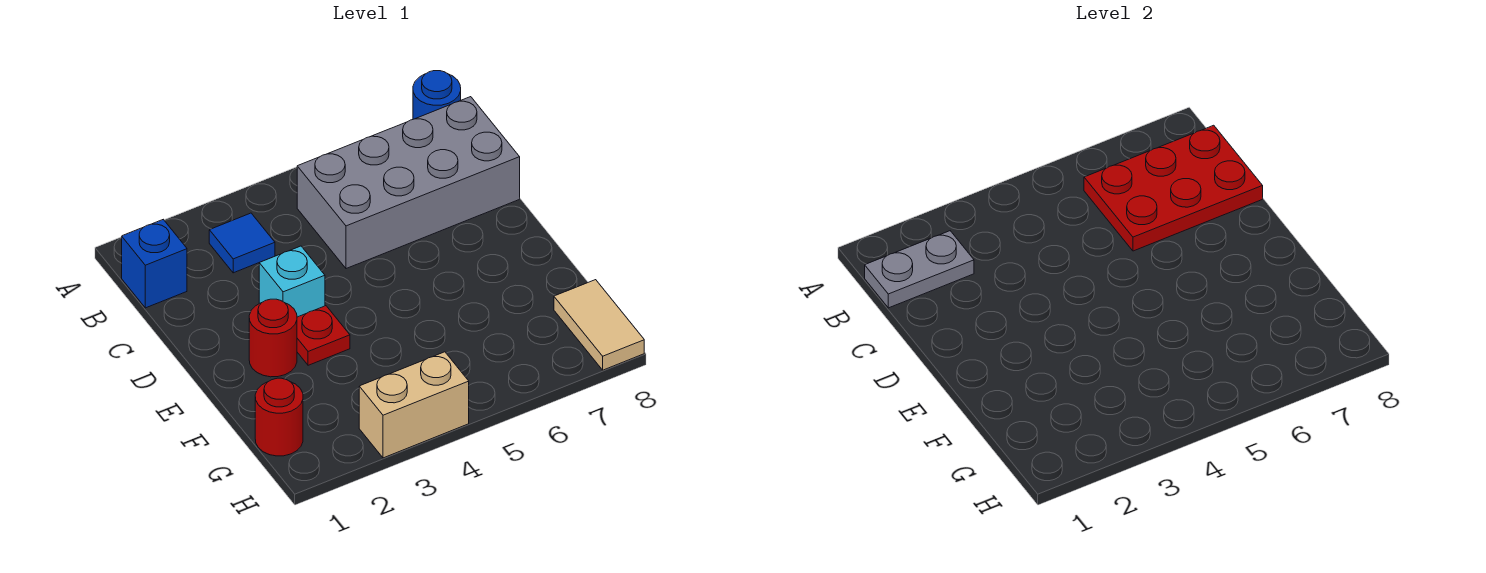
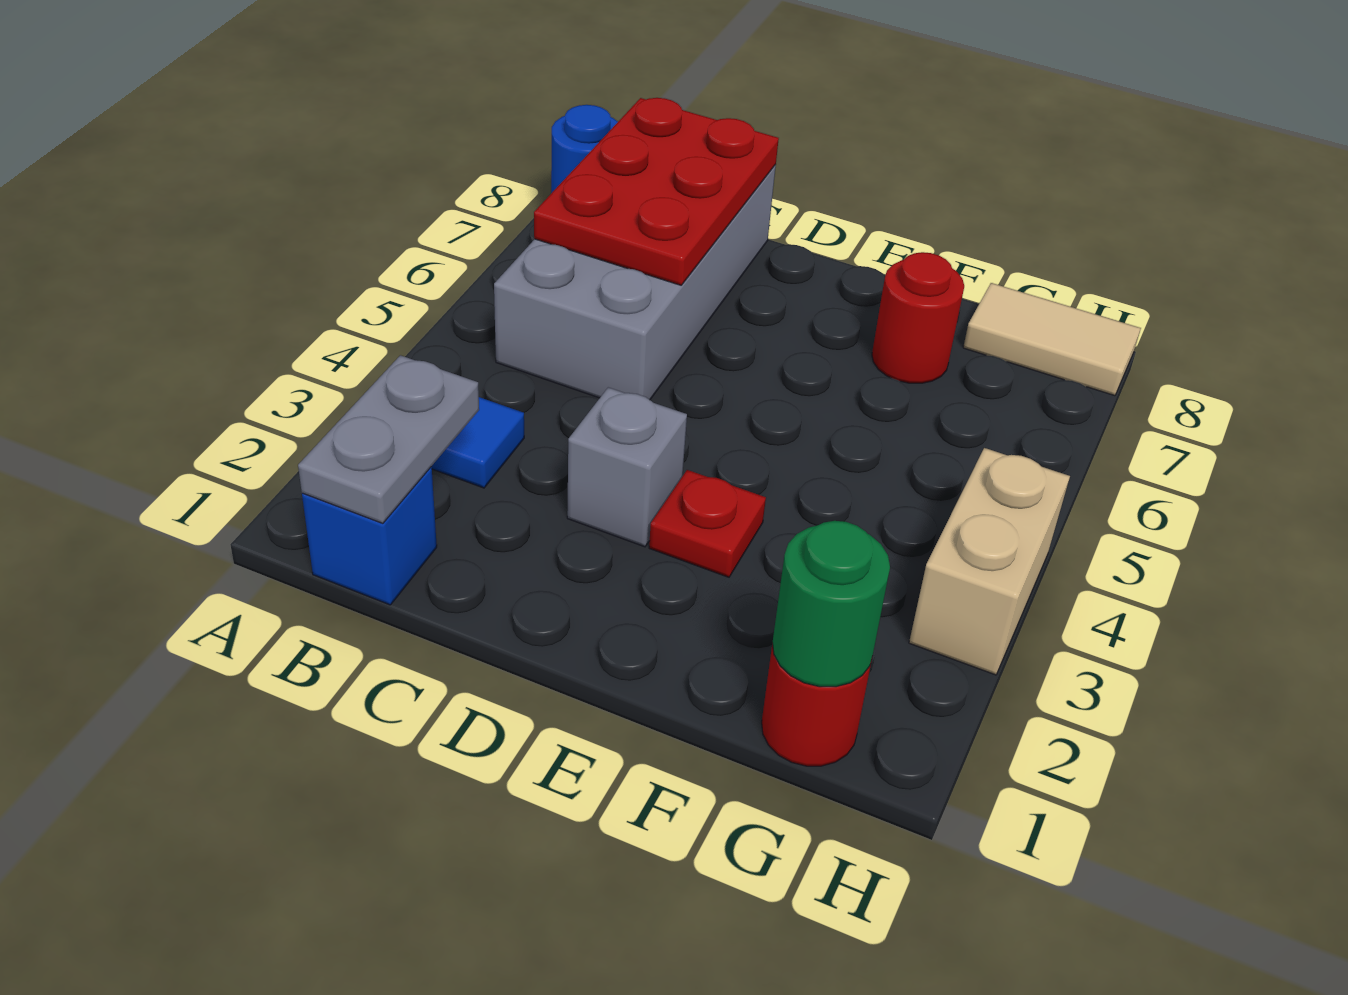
cyan brick D3 level 1 -> grey brick D3 level 1
red round brick E2 level 1 -> red round brick F7 level 1
none -> green round brick G1 level 2

